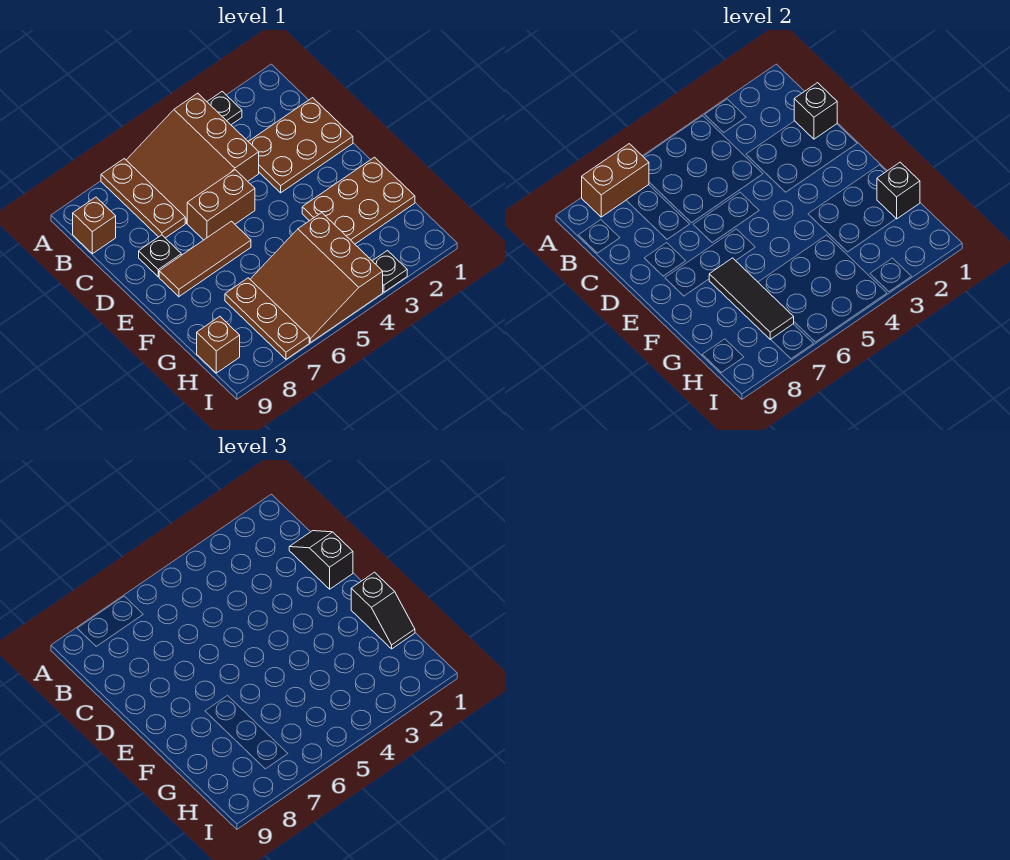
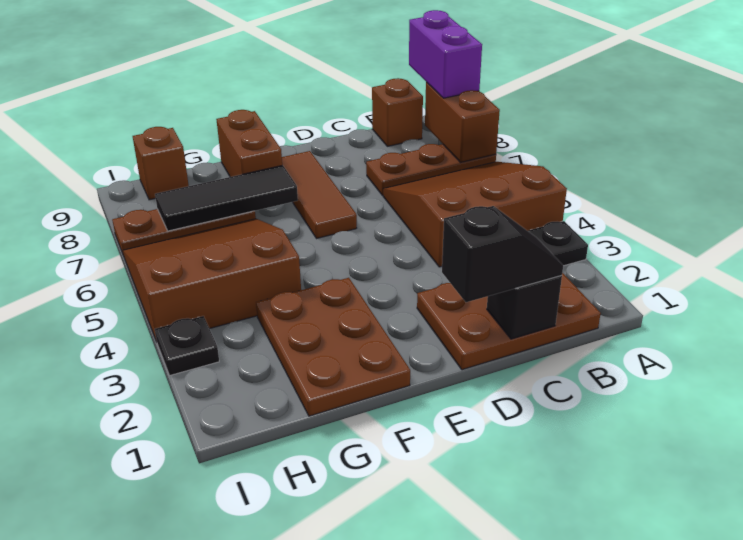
none -> purple brick A8:A9 level 3
brown plate C1:D3 level 1 -> brown plate B1:D2 level 1
brown brick D5:D6 level 1 -> brown brick F8:F9 level 1
black plate D8 level 1 -> none
black slope F1:G1 level 3 top F -> none
black brick G1 level 2 -> none

